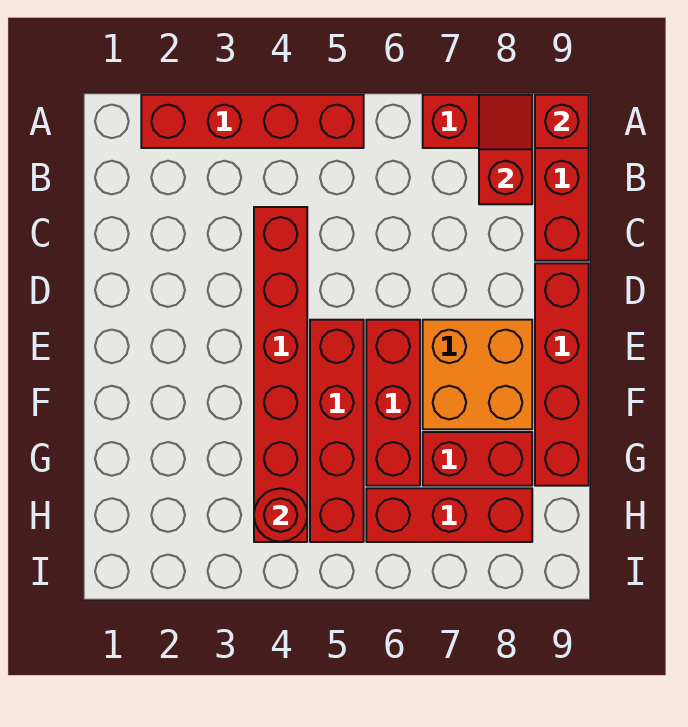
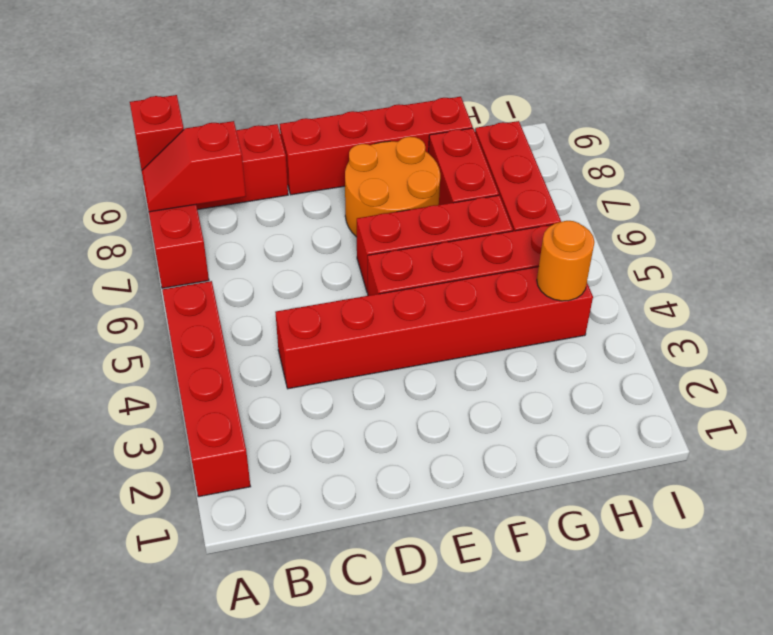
orange brick E7:F8 level 1 -> orange round brick E7:F8 level 1
red round brick H4 level 2 -> orange round brick H4 level 2

